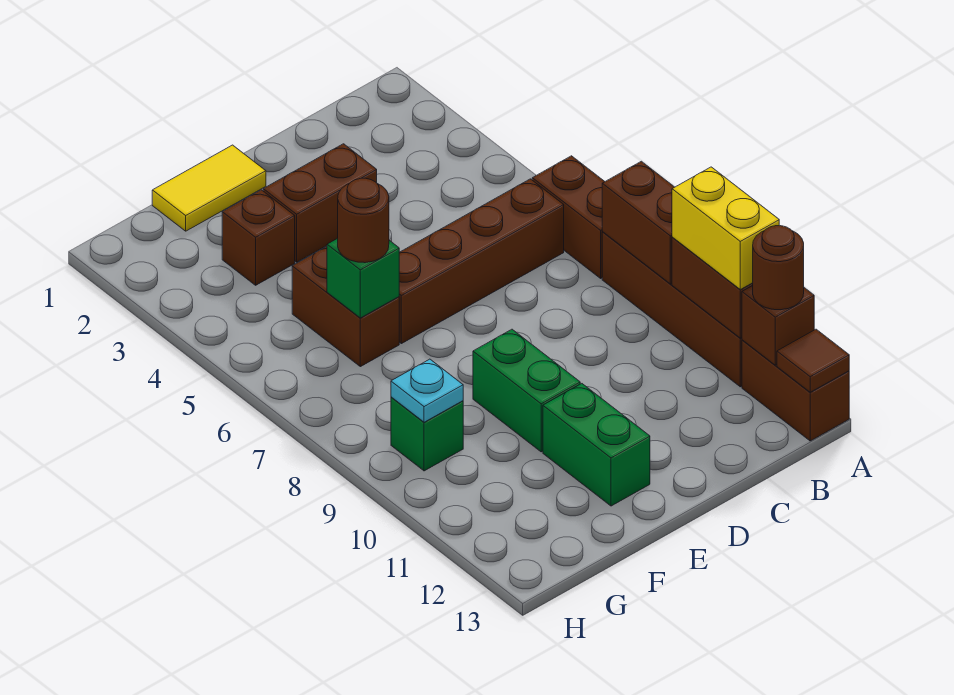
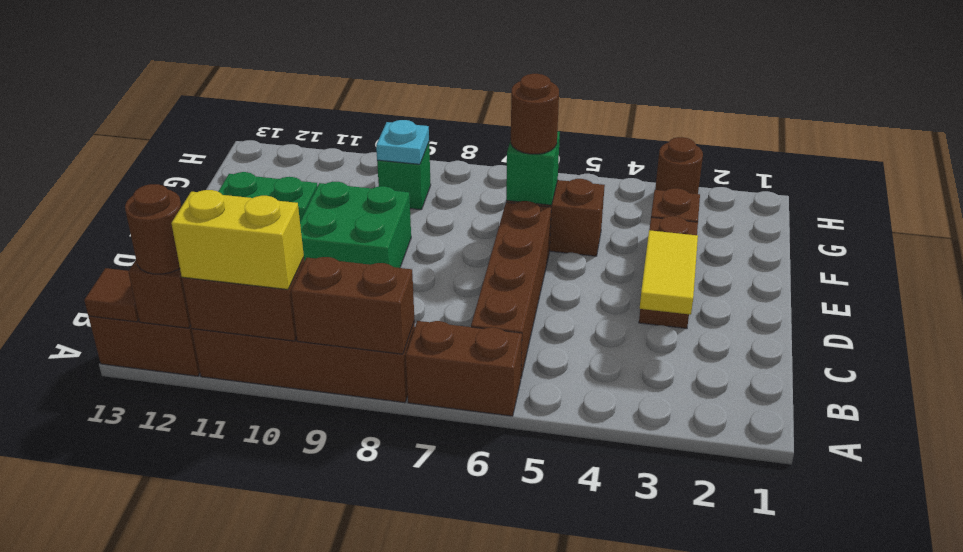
yellow tile E1:F1 level 1 -> yellow tile C3:D3 level 2
green brick E9:E10 level 1 -> green brick D9:E10 level 1
none -> brown round brick H3 level 1

